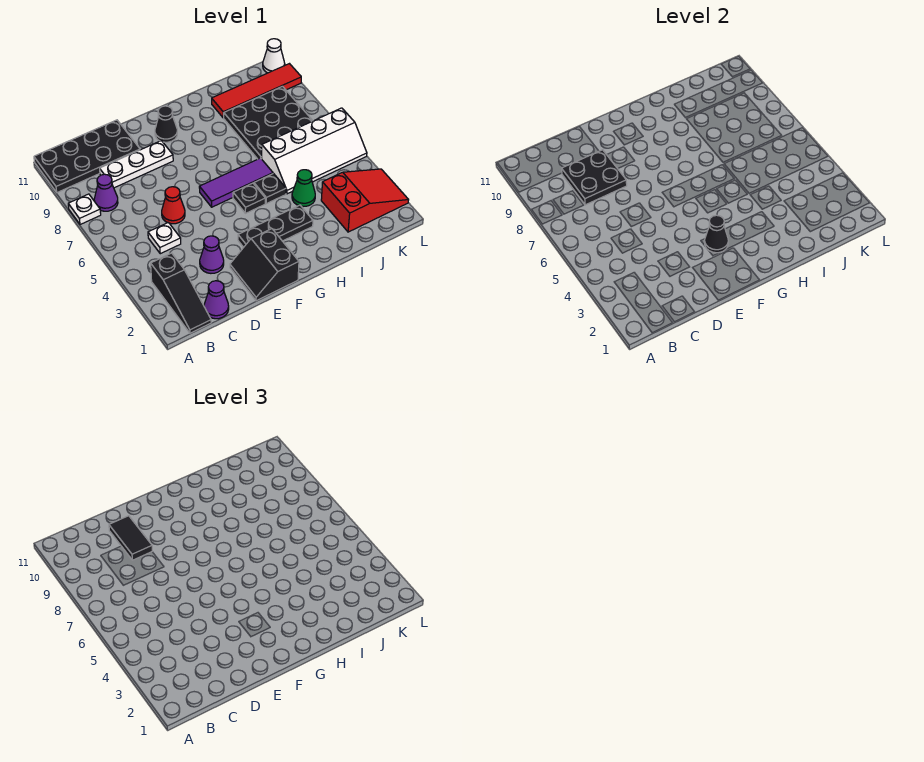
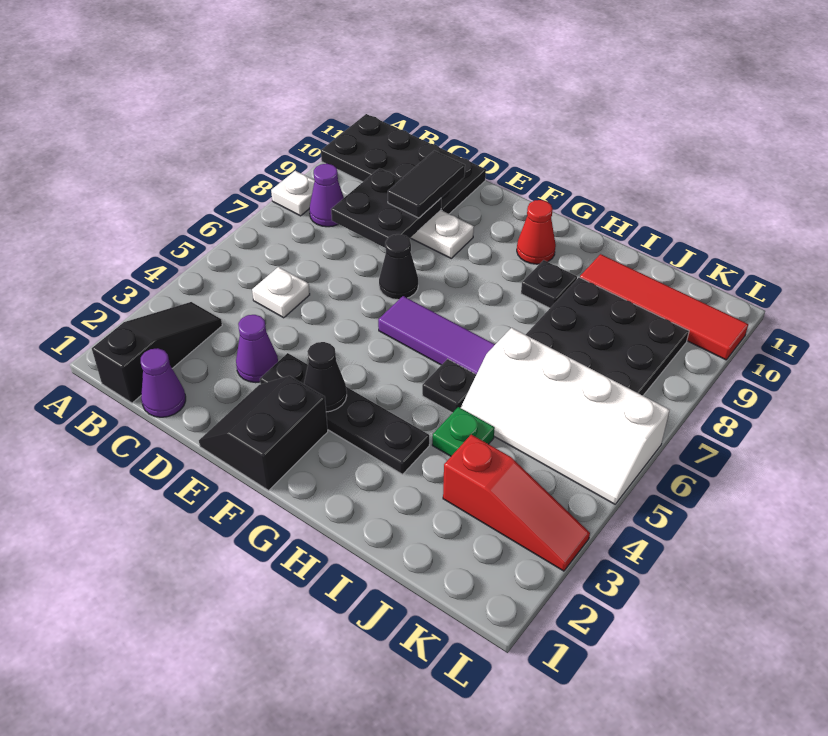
black slope B1:B3 level 1 top 3 -> black slope B1:B3 level 1 top 1
red cone D6 level 1 -> red cone G10 level 1
black plate F3:H3 level 1 -> black plate E3:H3 level 1
black cone F10 level 1 -> black cone E7 level 1
black plate G5 level 1 -> black plate H9 level 1
green cone I4 level 1 -> green plate I4 level 1
red slope J2:L3 level 1 top J -> red slope J3:L3 level 1 top J
white cone L11 level 1 -> none

